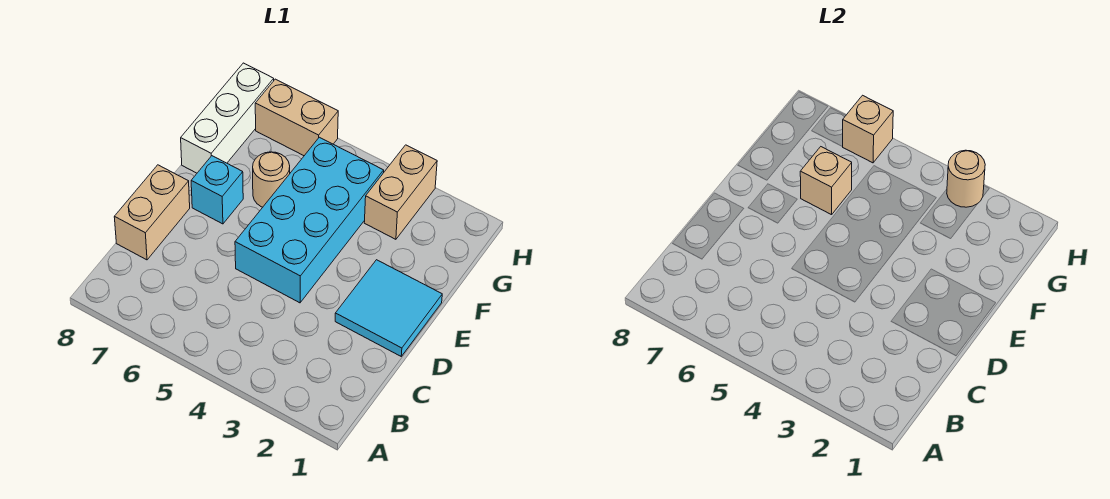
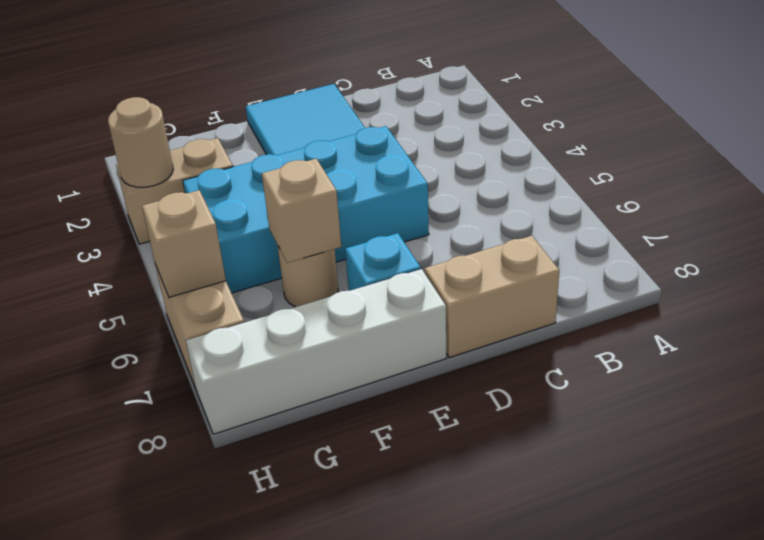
white brick F8:H8 level 1 -> white brick E8:H8 level 1

